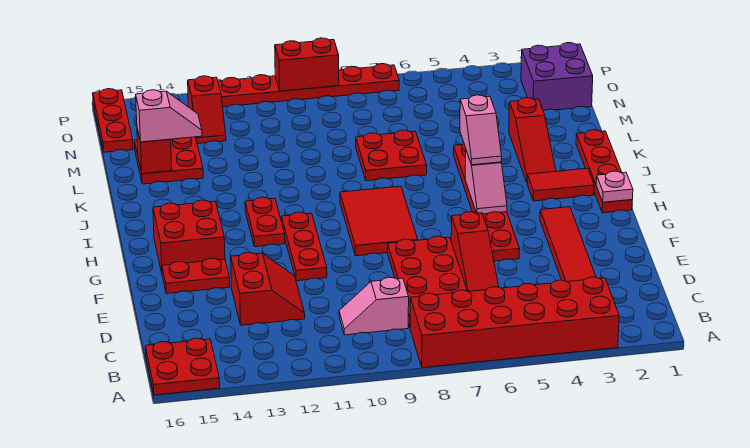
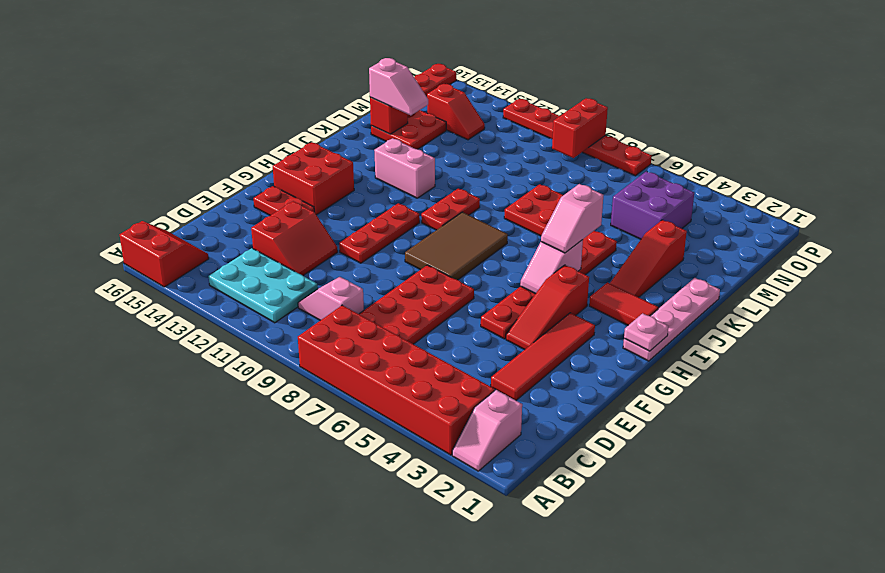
none -> pink slope A2:B2 level 1 top B
red plate A15:B16 level 1 -> red slope A15:B16 level 1 top A
none -> cyan plate B11:C13 level 1
red slope D6:F6 level 1 top F -> red slope F4:H4 level 1 top H
red tile G8:I9 level 1 -> brown tile G8:I9 level 1
red plate H1:K1 level 1 -> pink plate H1:K1 level 1
red plate H12:I12 level 1 -> red plate I10:J10 level 1
none -> pink brick J12:J13 level 1
purple brick N1:O2 level 1 -> purple brick M4:N5 level 1
red slope N13:O13 level 1 top O -> red slope N13:N14 level 1 top 14
red brick P9:P10 level 2 -> red brick O9:P9 level 2

